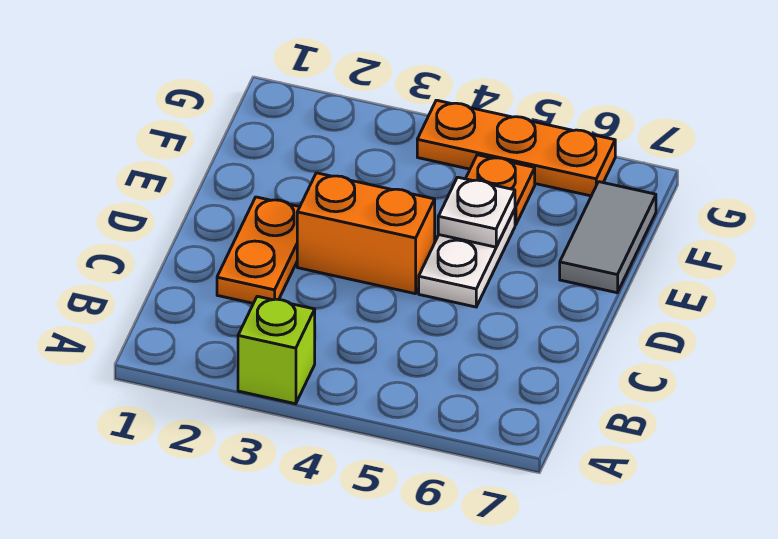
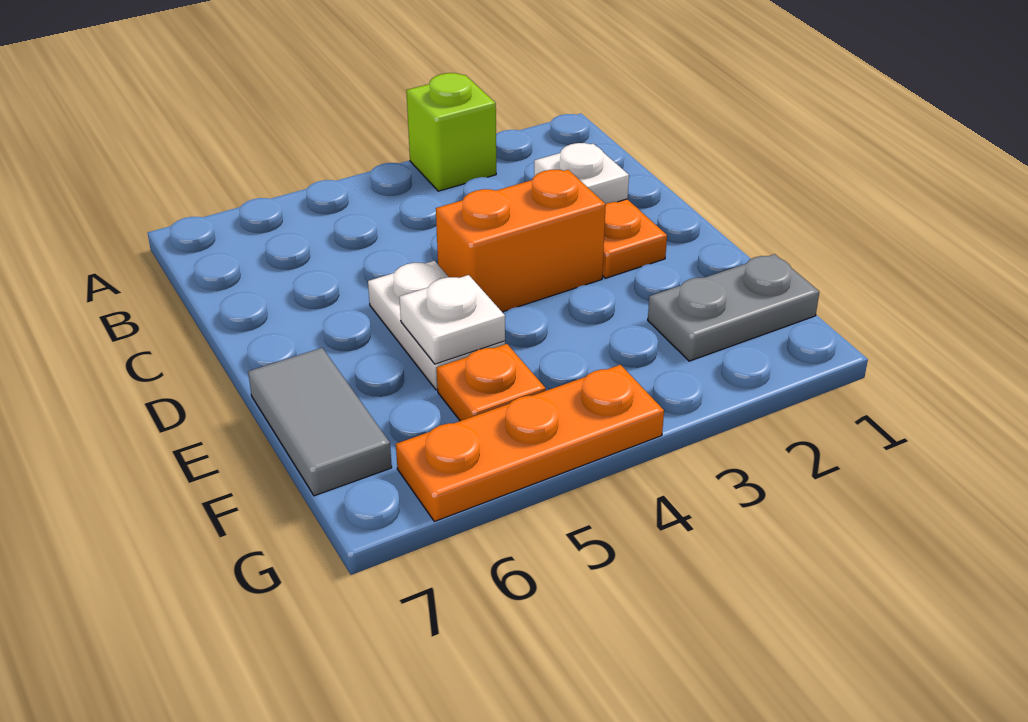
none -> white plate C2 level 2
none -> grey plate F1:F2 level 1

